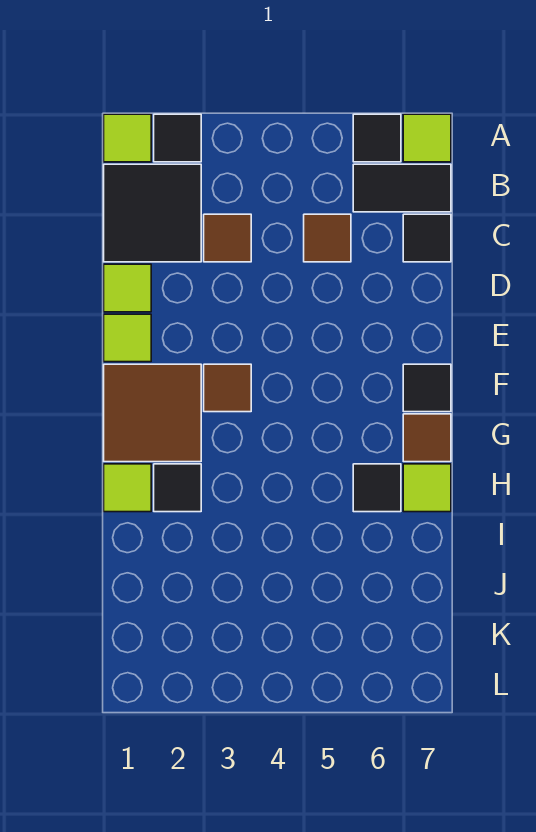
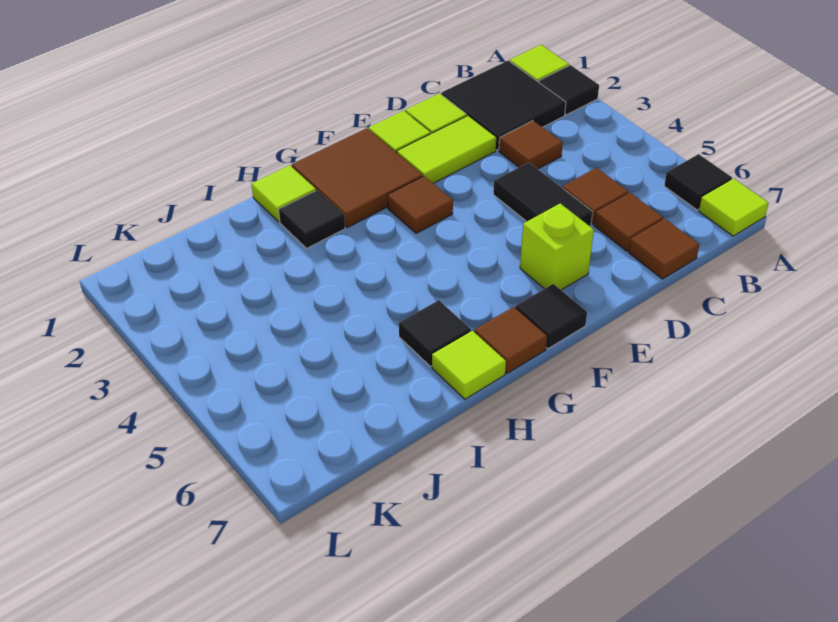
black tile B6:B7 level 1 -> black tile D4:D5 level 1
none -> brown tile C6 level 1
black tile C7 level 1 -> brown tile C7 level 1
none -> lime tile D2:E2 level 1
none -> lime brick E6 level 1

